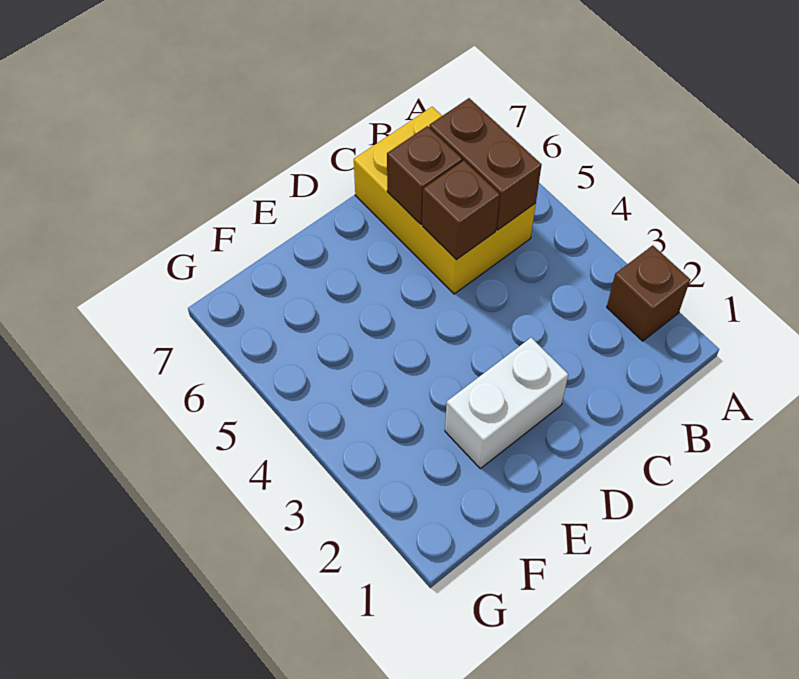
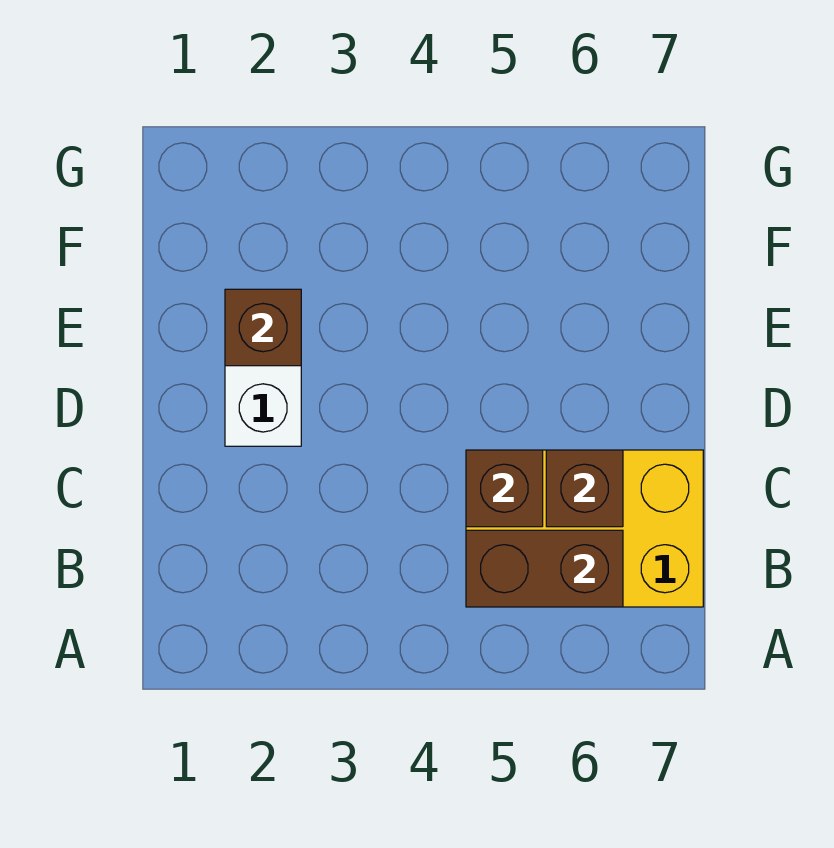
brown brick A2 level 1 -> brown brick E2 level 2

